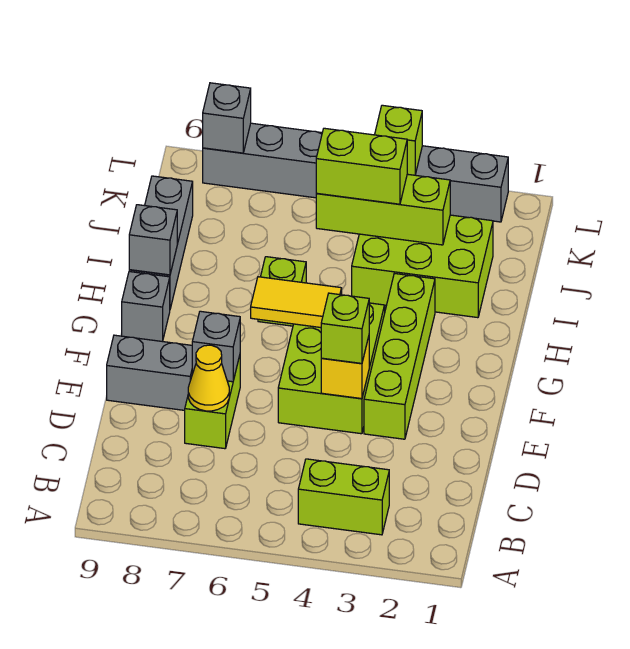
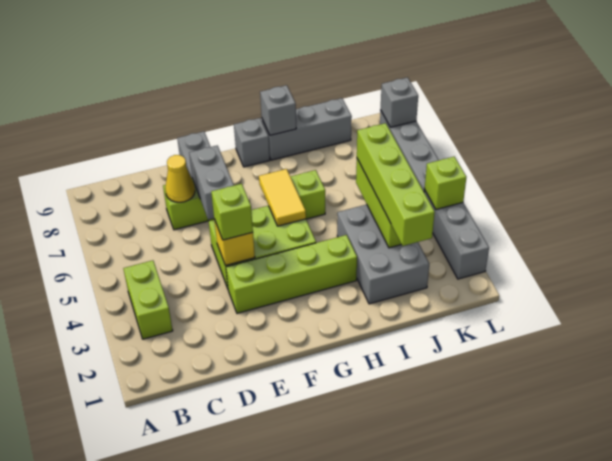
grey brick E7 level 2 -> grey brick E6:E7 level 2
lime brick I2:J4 level 1 -> grey brick I2:J4 level 1
lime brick J4:J5 level 3 -> lime brick J2:J5 level 3

